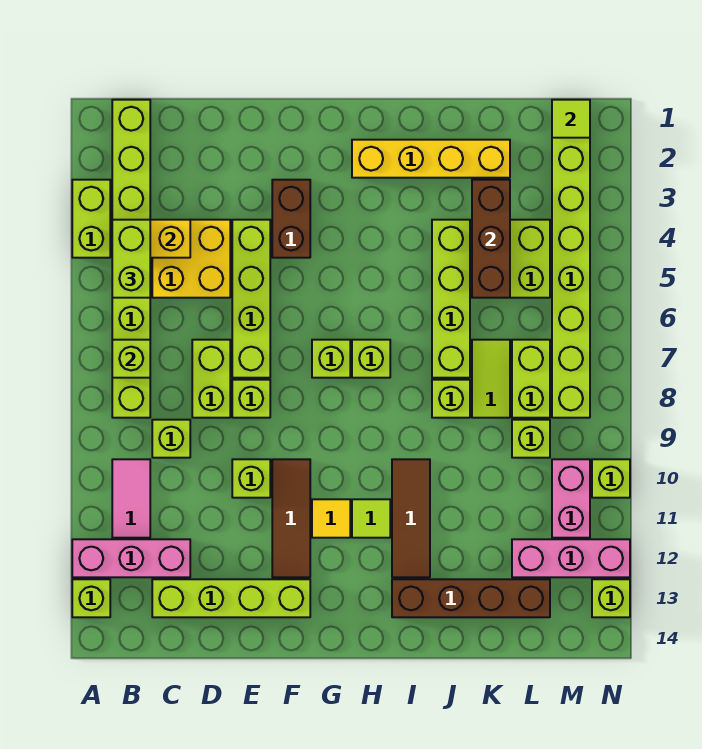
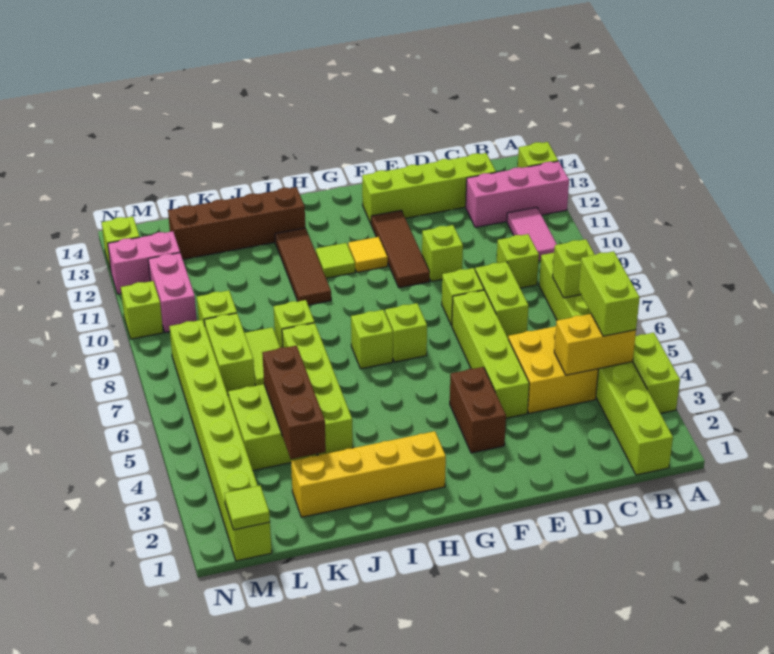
pink brick L12:N12 level 1 -> pink brick M12:N12 level 1

